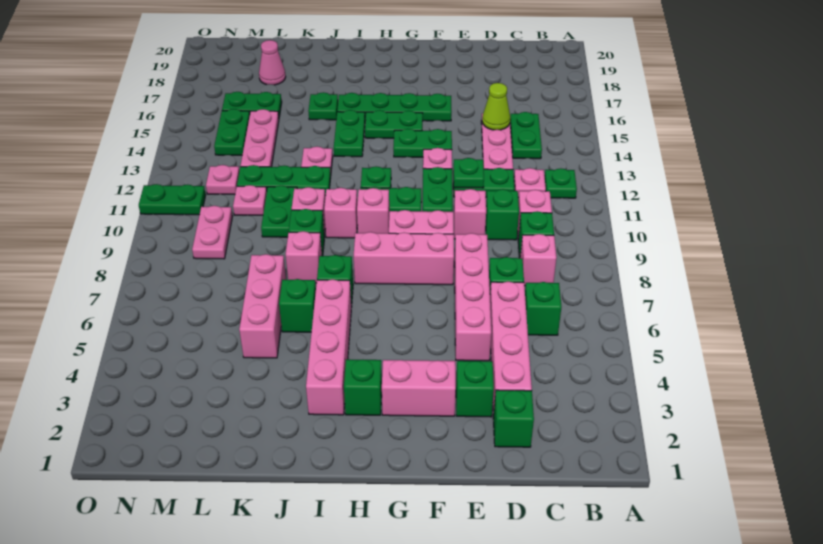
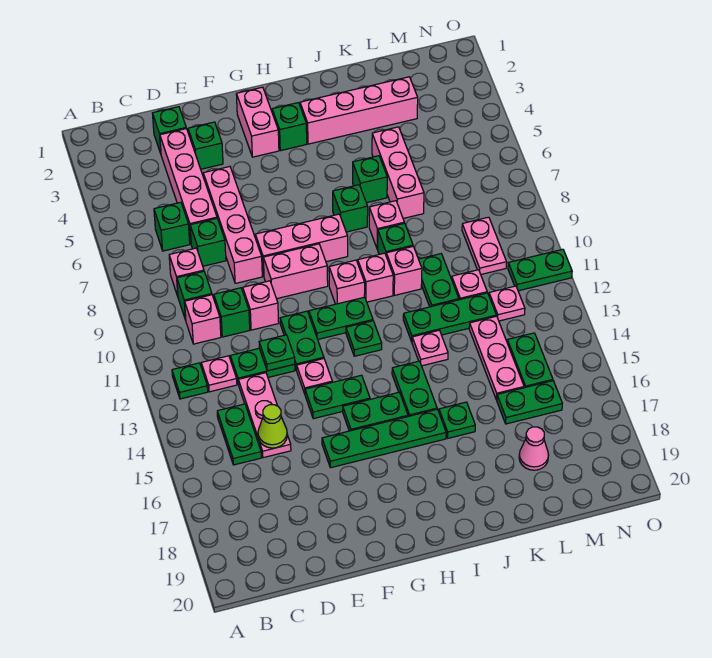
pink brick F3:G3 level 1 -> pink brick G2:G3 level 1
pink brick I3:I6 level 1 -> pink brick I3:L3 level 1

